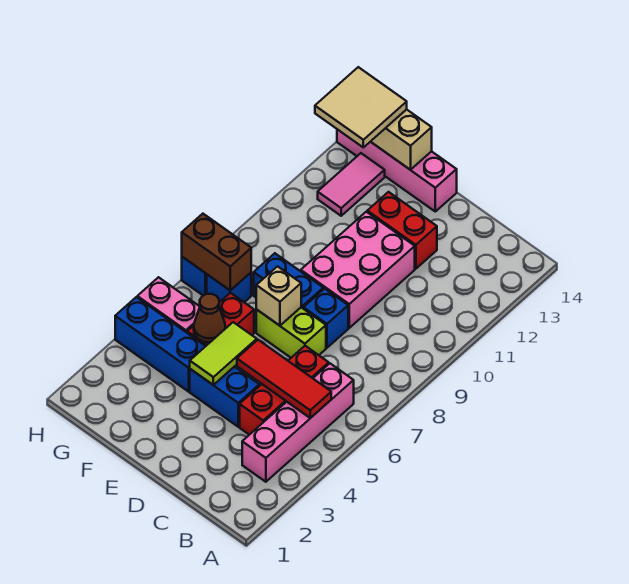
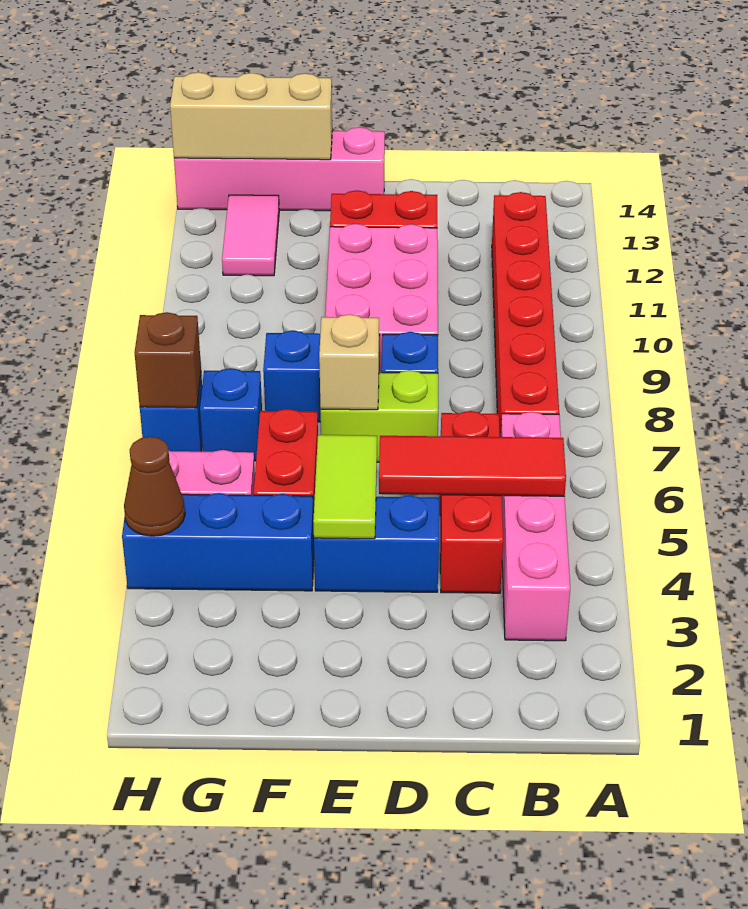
none -> red brick B7:B12 level 1
brown cone F5 level 2 -> brown cone H4 level 2
brown brick G7:H7 level 2 -> brown brick H7 level 2
tan tile G13:H14 level 3 -> none

